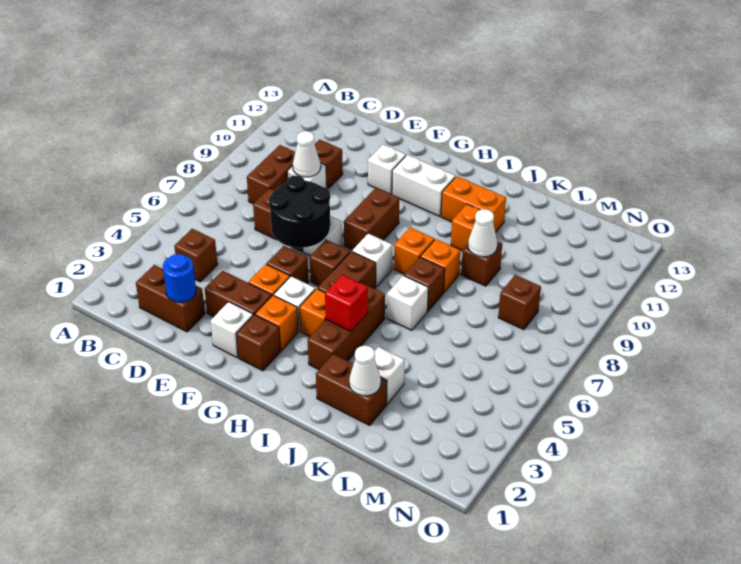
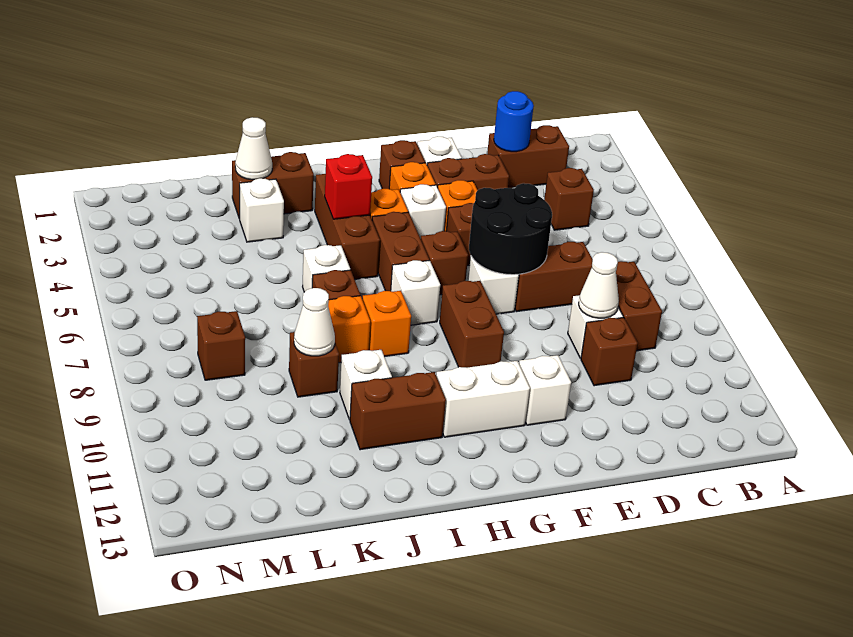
orange brick I11:J11 level 1 -> brown brick I11:J11 level 1
orange brick J10 level 1 -> white brick J10 level 1

